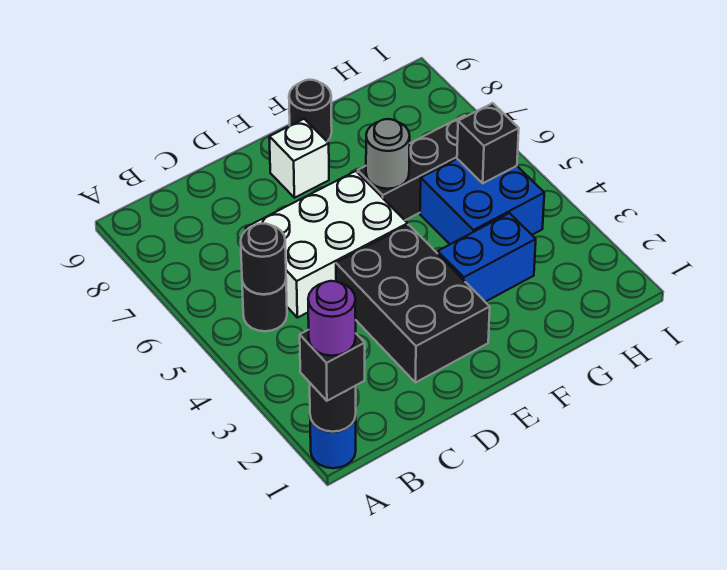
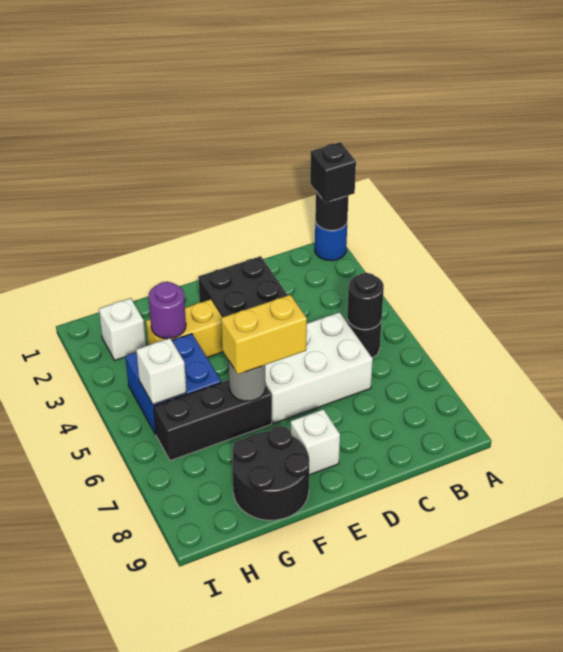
purple round brick A1 level 4 -> purple round brick G3 level 2
none -> yellow brick E6:F6 level 3
blue brick F3:G3 level 1 -> yellow brick F3:G3 level 1
black round brick F9 level 1 -> black round brick F8:G9 level 1
none -> white brick H2 level 1
black brick H5 level 2 -> white brick H5 level 2

